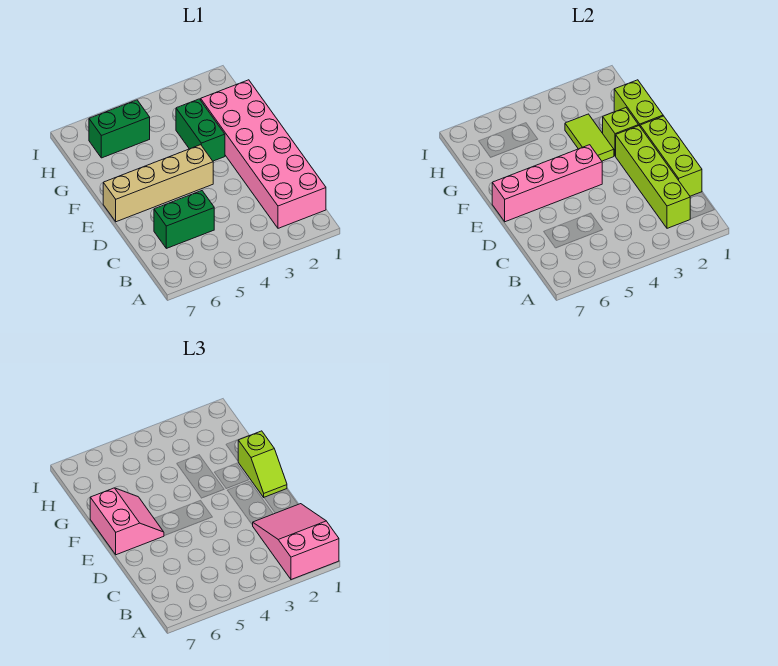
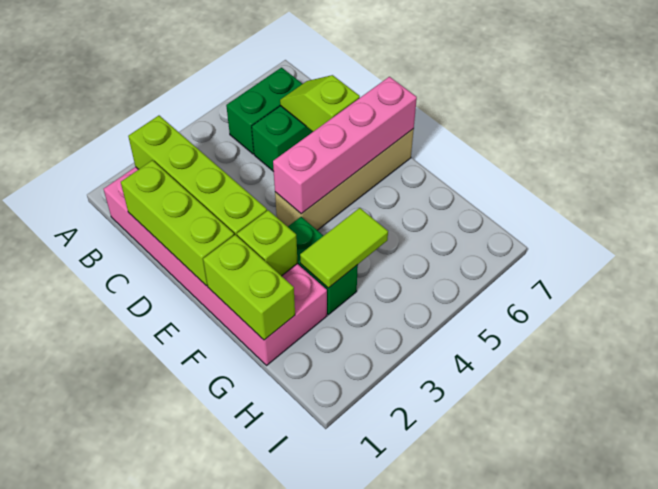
pink slope A1:C2 level 3 top A -> none
lime slope E1:F1 level 3 top F -> lime slope C6:D6 level 2 top D
pink slope E6:F7 level 3 top 7 -> none
lime tile F3:G3 level 2 -> lime tile G3:G4 level 2
green brick H5:H6 level 1 -> green brick B5:B6 level 1

